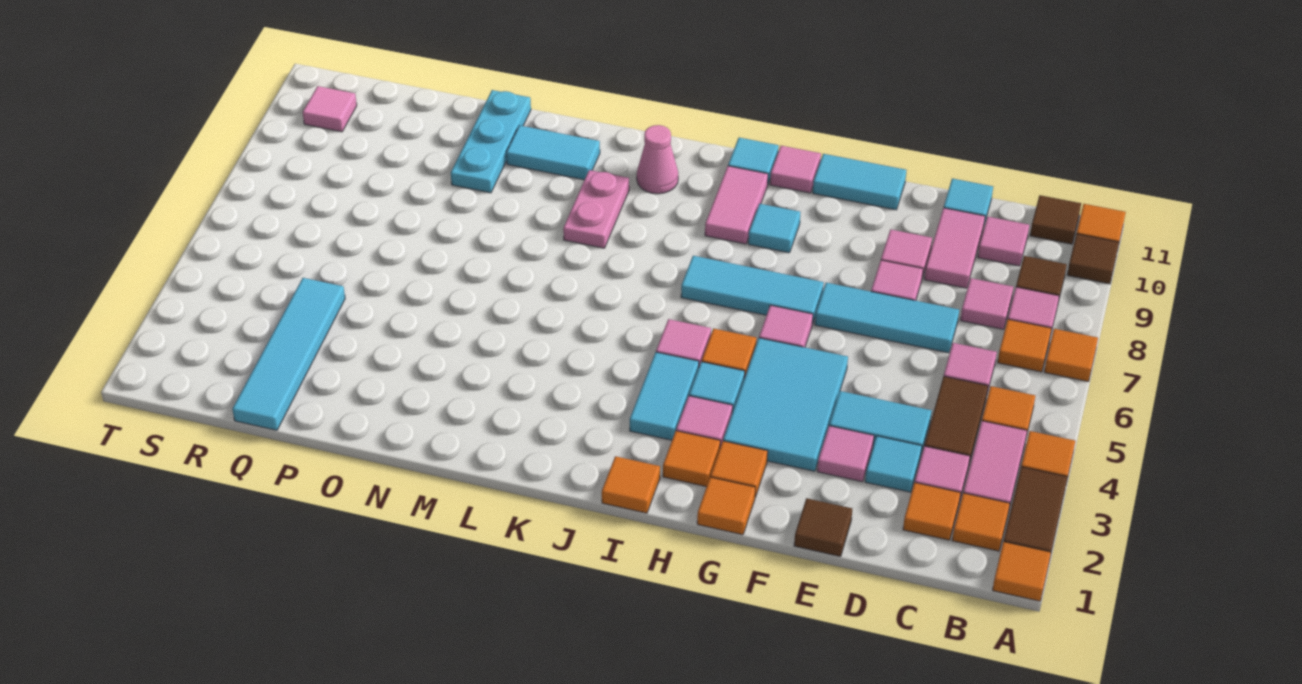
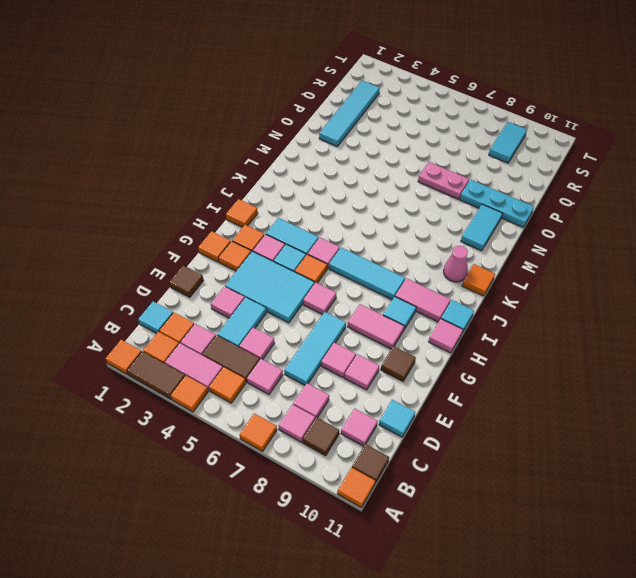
brown tile A10 level 1 -> brown tile F10 level 1
orange tile B7 level 1 -> orange tile K11 level 1
cyan tile D3 level 1 -> cyan tile C1 level 1
pink tile D9:D10 level 1 -> pink tile G8:G9 level 1
cyan tile F11:G11 level 1 -> cyan tile R9:S9 level 1
cyan tile G7:I7 level 1 -> cyan tile I6:I8 level 1
pink plate L8:L9 level 1 -> pink plate O7:O8 level 1
cyan tile Q1:Q4 level 1 -> cyan tile O2:R2 level 1
pink tile S10 level 1 -> pink tile D5 level 1

